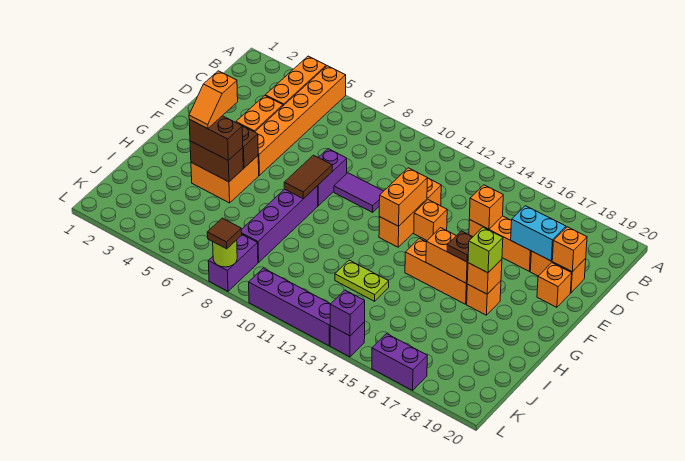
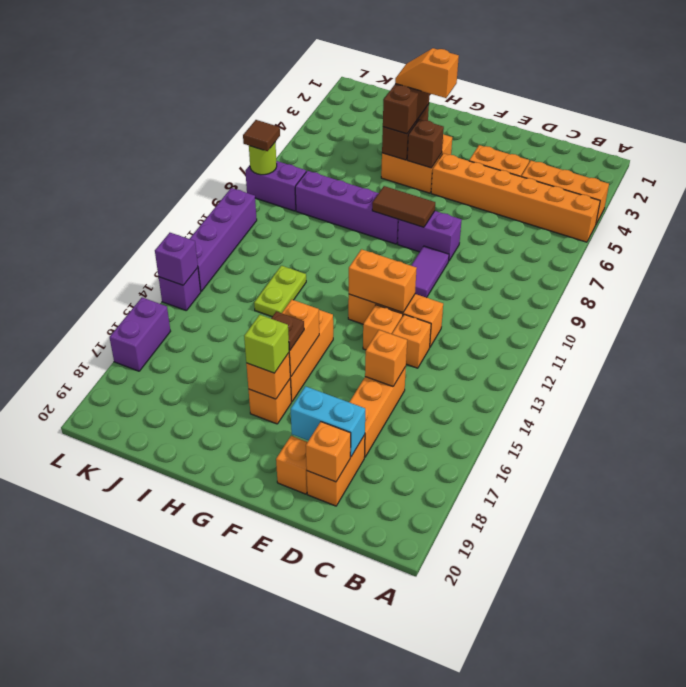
none -> orange brick D13 level 1
cyan brick D17:D18 level 2 -> cyan brick D18:E18 level 2

